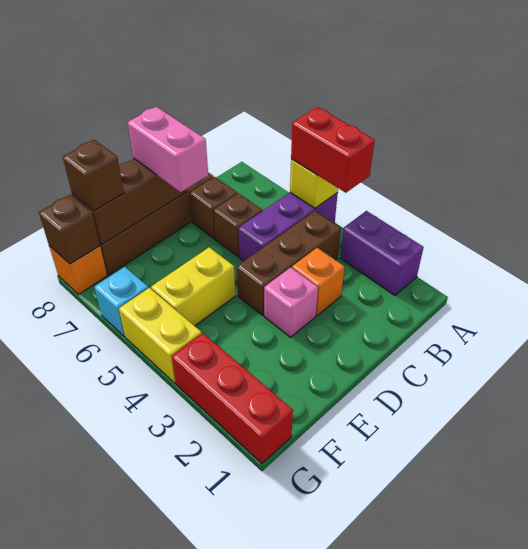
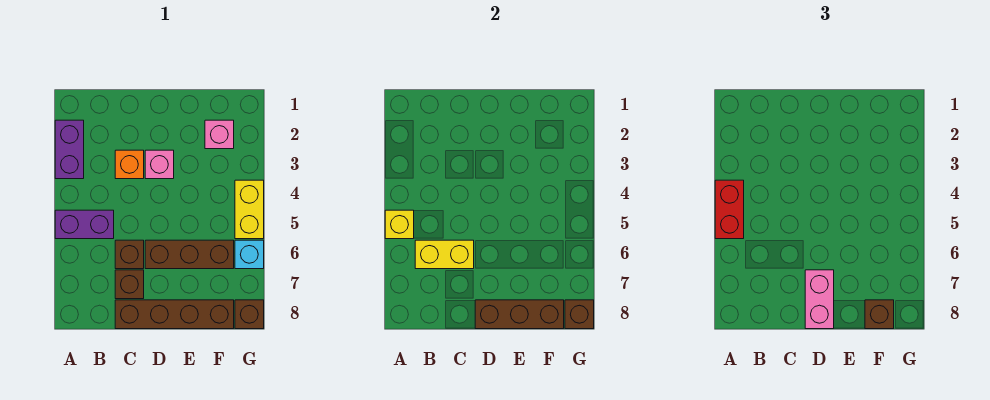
purple brick A5:C5 level 1 -> purple brick A5:B5 level 1
brown brick B4:D4 level 1 -> brown brick D6:F6 level 1
yellow brick E5:F5 level 1 -> yellow brick B6:C6 level 2
none -> pink brick F2 level 1
red brick G1:G3 level 1 -> none
orange brick G8 level 1 -> brown brick G8 level 1

